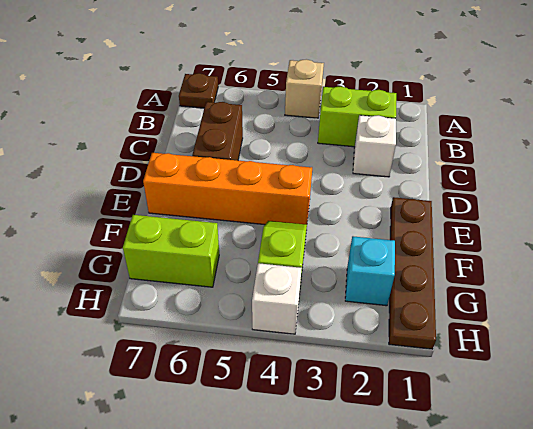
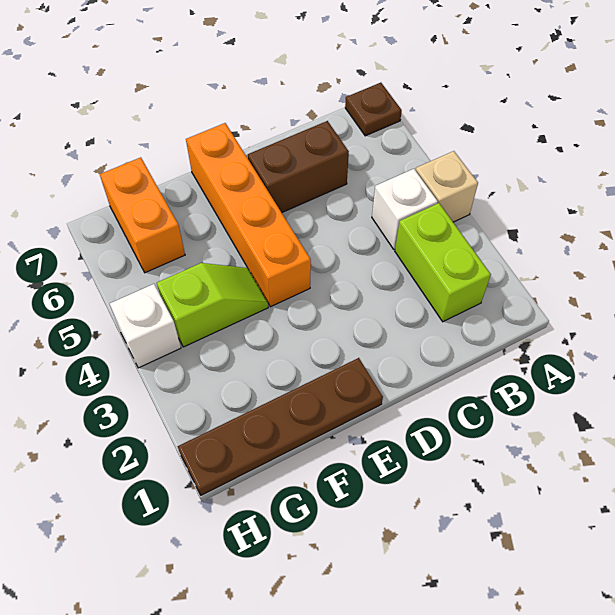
white brick C2 level 1 -> white brick B4 level 1
cyan brick G2 level 1 -> none
lime brick G6:G7 level 1 -> orange brick G6:G7 level 1

